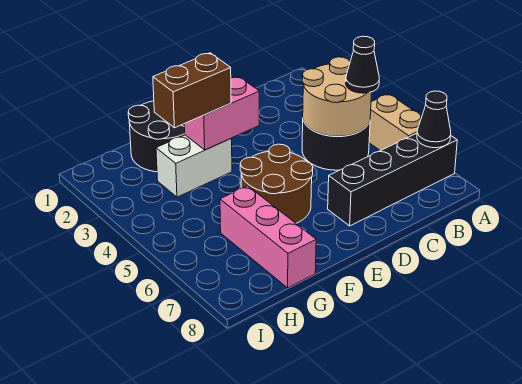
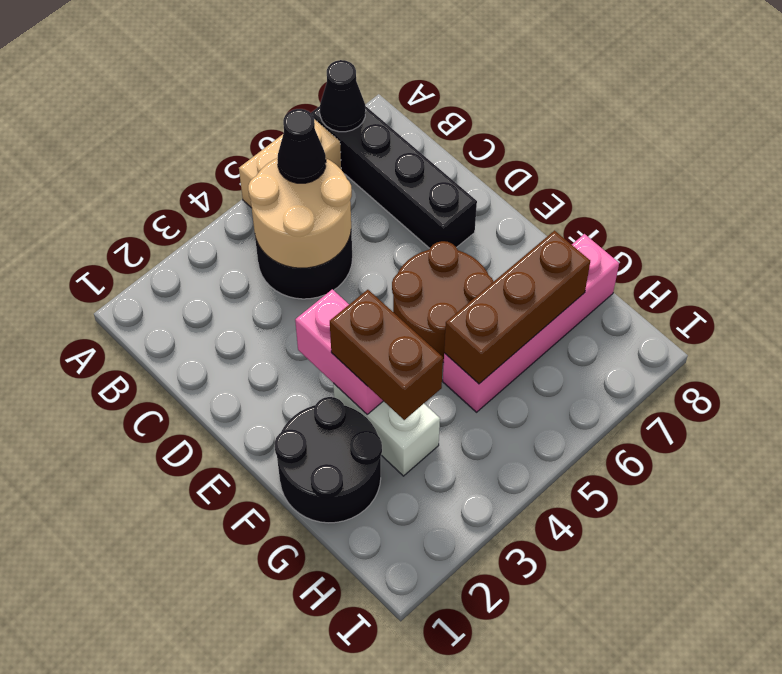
none -> brown brick G5:G7 level 2
pink brick G6:G8 level 1 -> pink brick G5:G8 level 1

